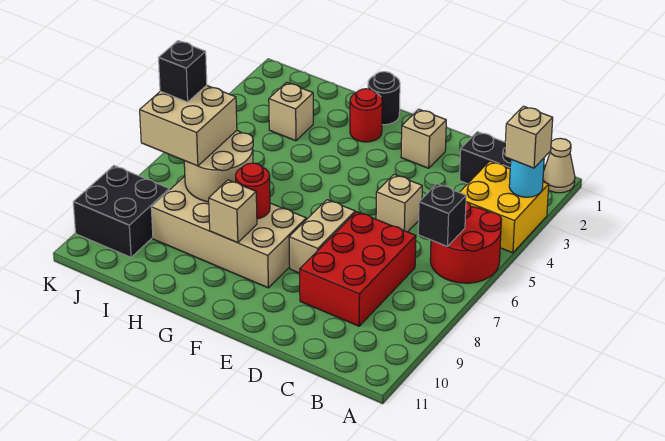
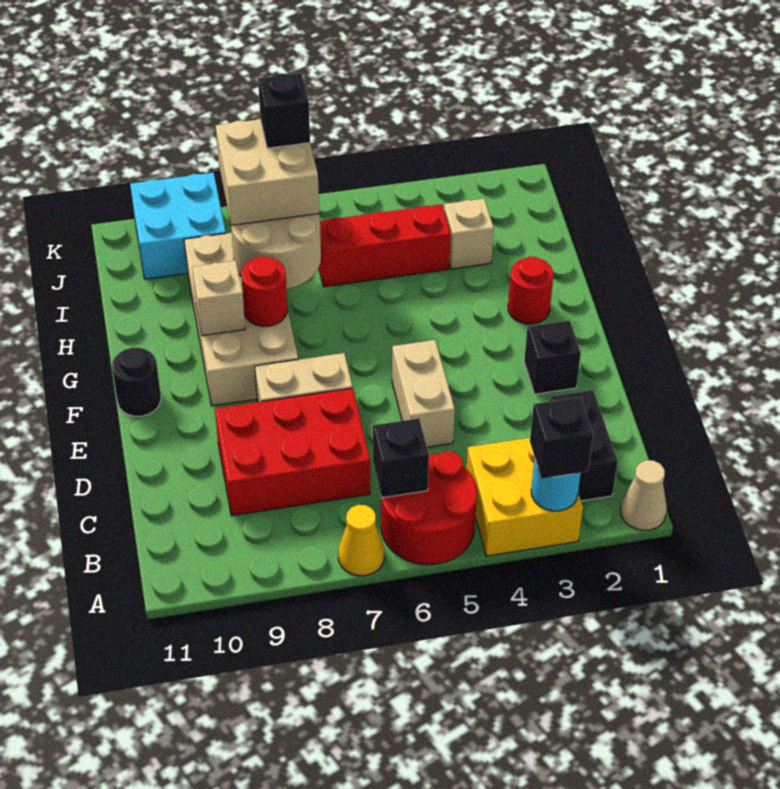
tan brick A3 level 3 -> black brick A3 level 3
none -> yellow cone A7 level 1
tan brick D5 level 1 -> tan brick D5:E5 level 1
tan brick E2 level 1 -> black brick E2 level 1
black round brick G1 level 1 -> black round brick F11 level 1
none -> red brick I4:I6 level 1
black brick J9:K10 level 1 -> cyan brick J9:K10 level 1

